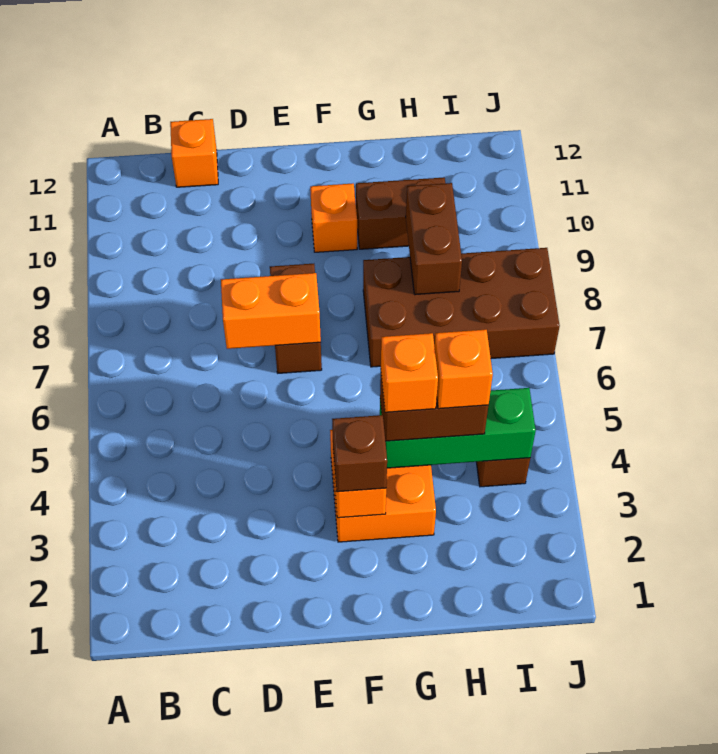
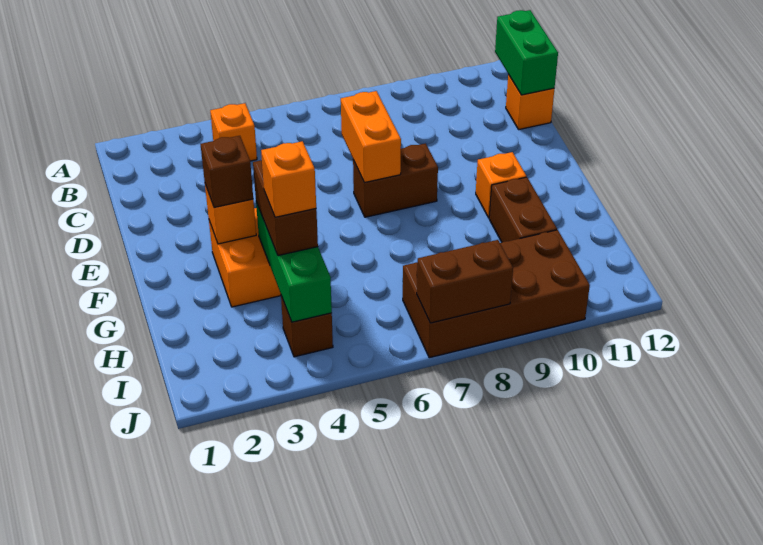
none -> green brick B12:C12 level 2
orange brick G4 level 4 -> orange brick B4 level 1
brown brick G7:J8 level 1 -> brown brick I7:J10 level 1
brown brick H8:H9 level 2 -> brown brick J7:J8 level 2

